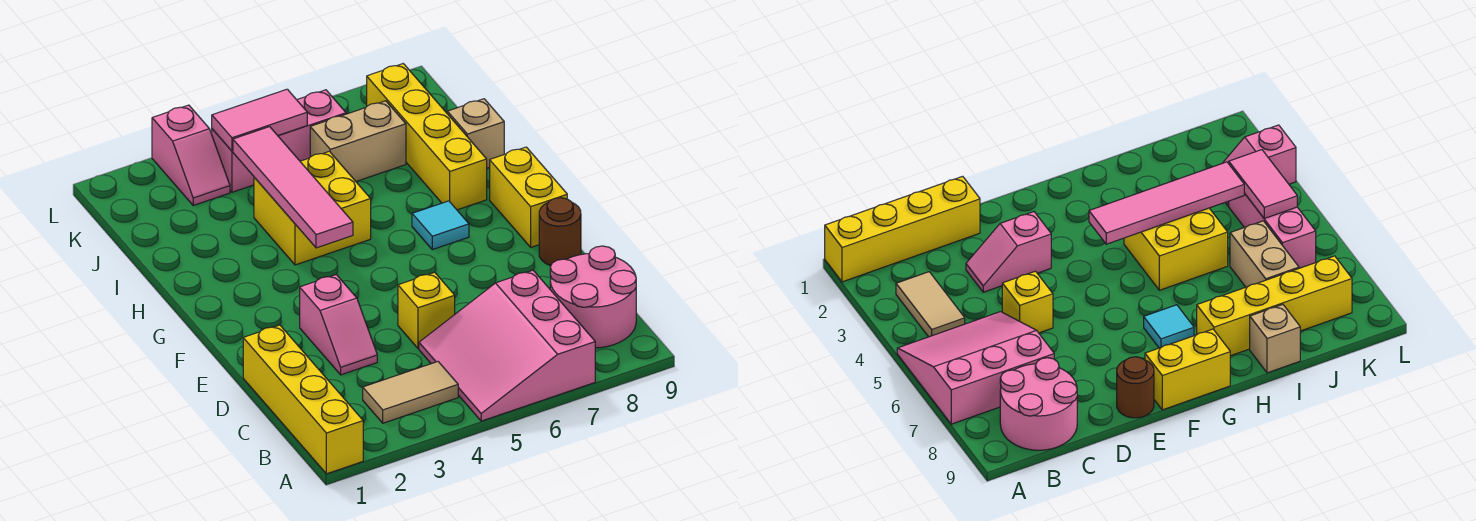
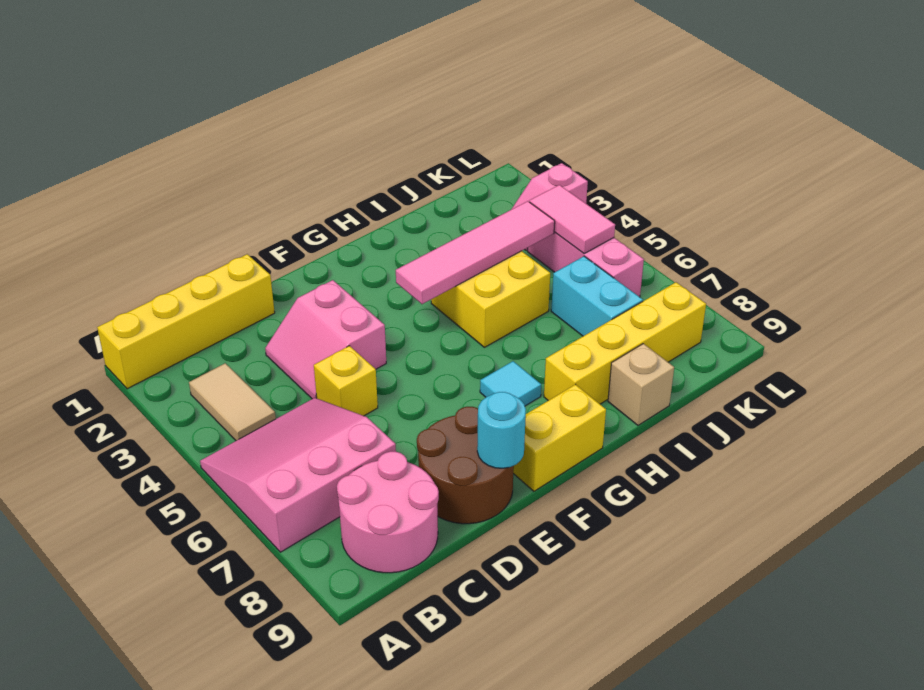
pink slope D3:E3 level 1 top E -> pink slope D3:E4 level 1 top E
brown round brick E9 level 1 -> brown round brick D8:E9 level 1
none -> cyan round brick E9 level 2
tan brick J6:J7 level 1 -> cyan brick J6:J7 level 1

